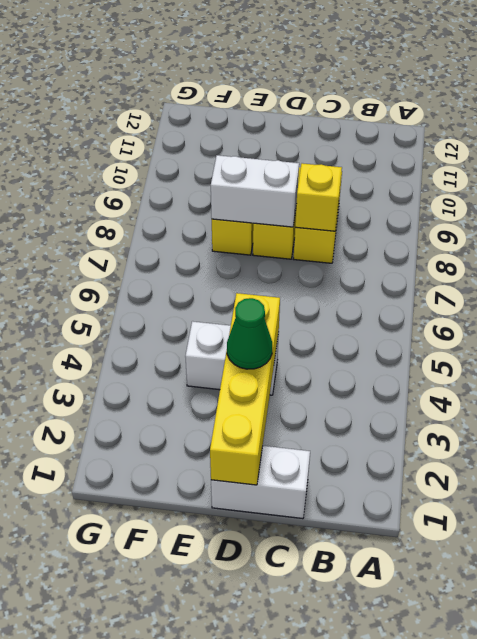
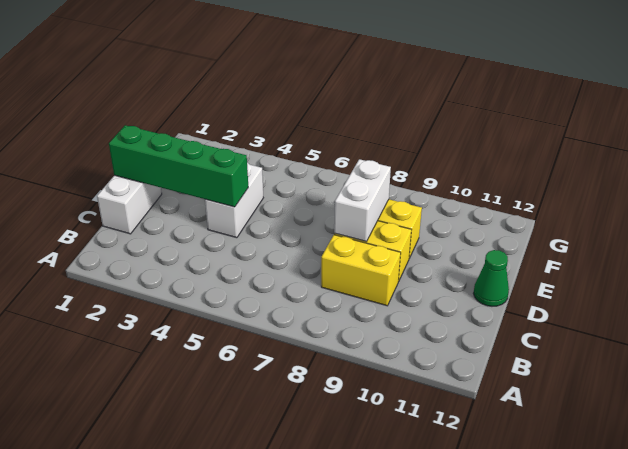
yellow brick C8 level 2 -> none
yellow brick D1:D4 level 2 -> green brick D1:D4 level 2
green cone D3 level 3 -> green cone D12 level 1

